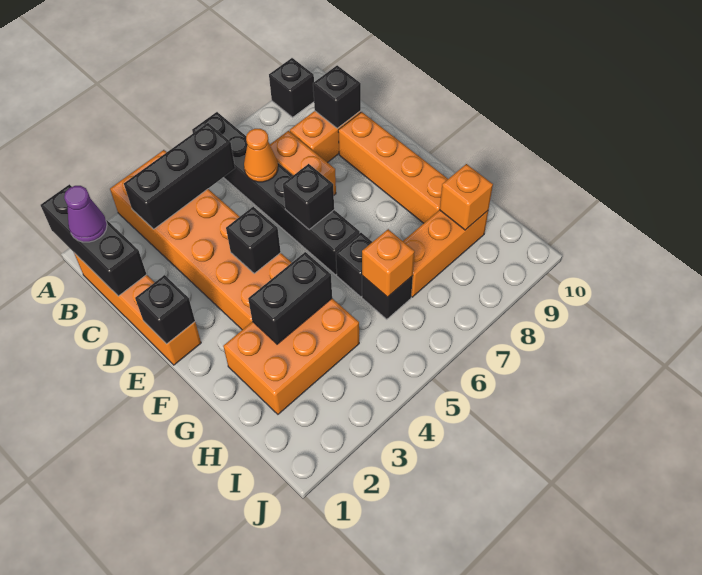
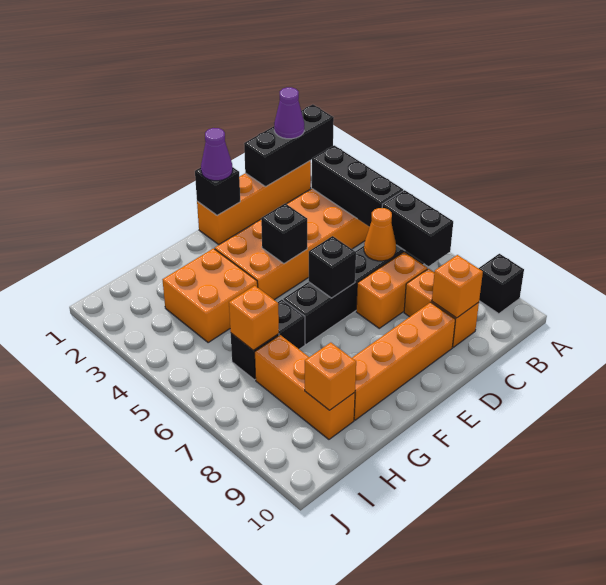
black brick C9 level 2 -> orange brick C9 level 2
none -> purple cone E1 level 3
orange brick G2:H4 level 1 -> orange brick G3:H4 level 1
black brick G3:G4 level 2 -> black brick B6:B7 level 2

